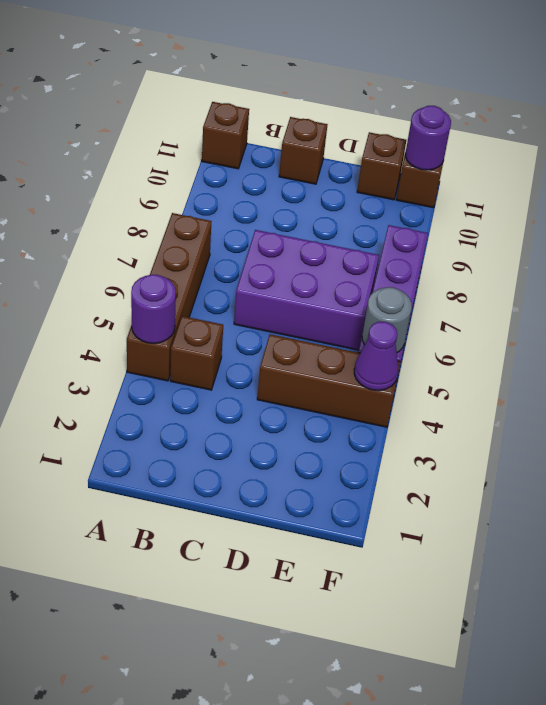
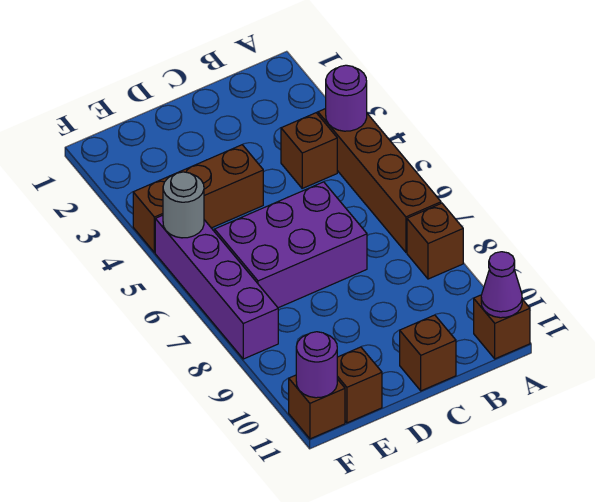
none -> brown brick A8 level 1
purple cone F4 level 2 -> purple cone A11 level 2

